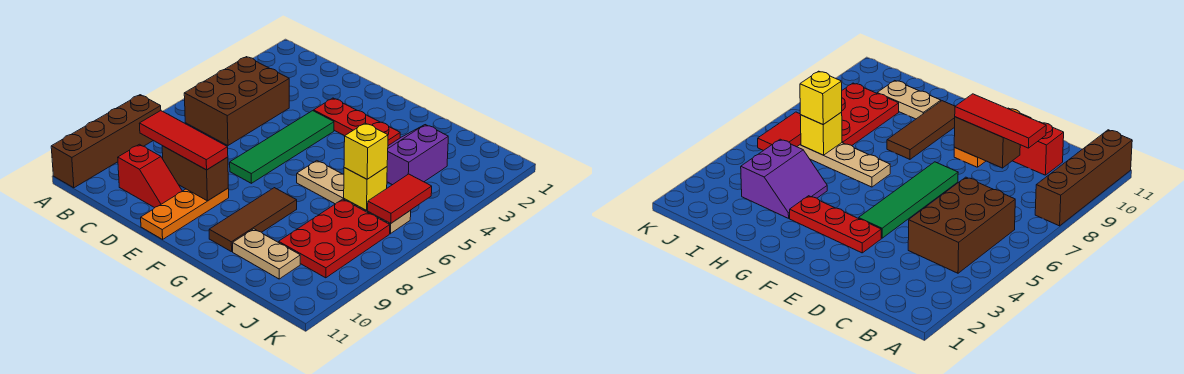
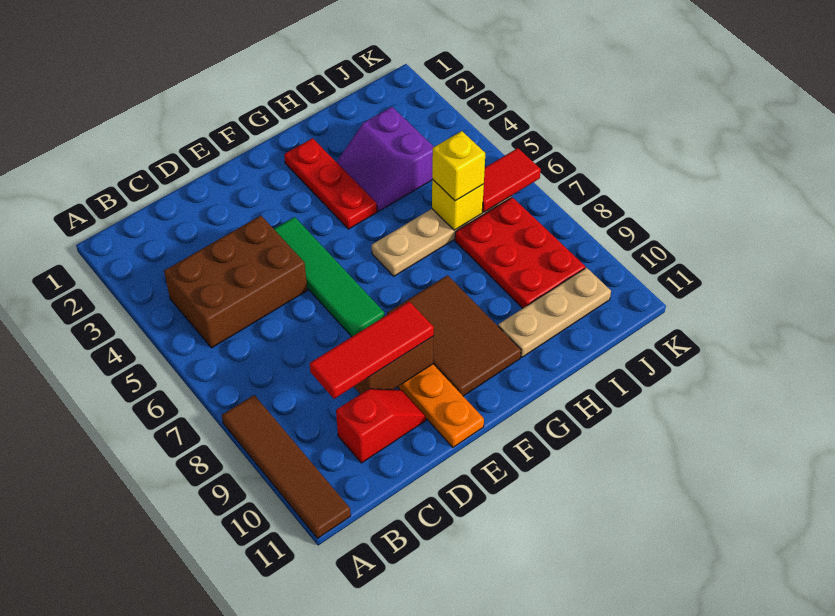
brown brick A8:A11 level 1 -> brown tile A8:A11 level 1
brown brick B4:C6 level 1 -> brown brick B4:D5 level 1
red plate E3:G3 level 1 -> red plate G2:G4 level 1
brown tile G8:G10 level 1 -> brown tile F8:G10 level 1
tan plate H10:I10 level 1 -> tan plate H10:J10 level 1
red tile J5:J6 level 2 -> red tile J6:K6 level 2

